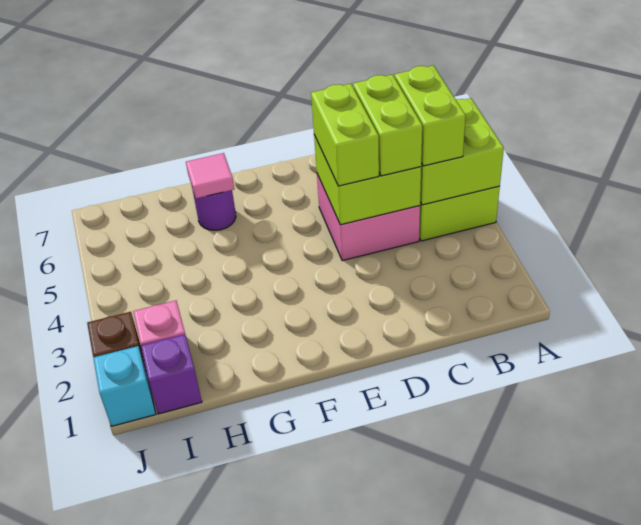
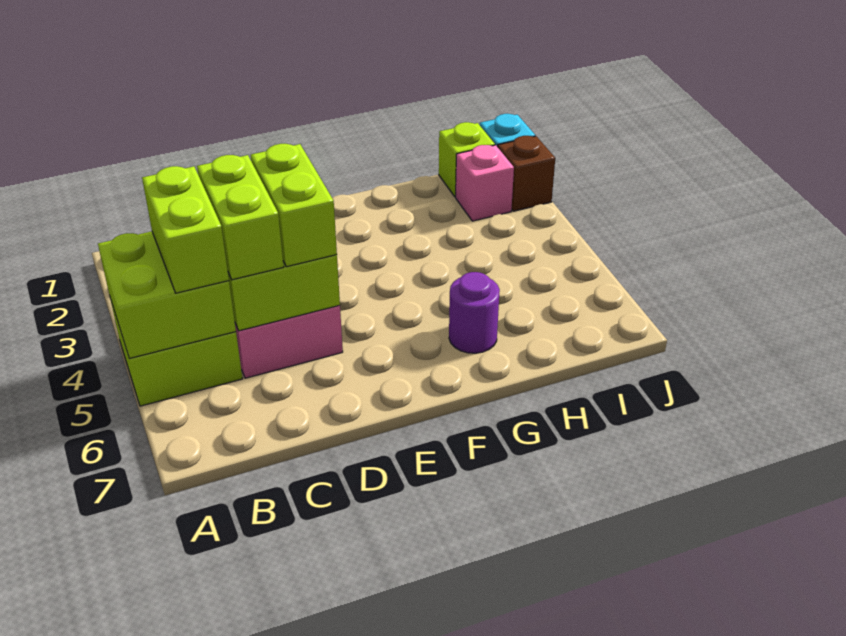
pink tile G6 level 2 -> none
purple brick I1 level 1 -> lime brick I1 level 1

